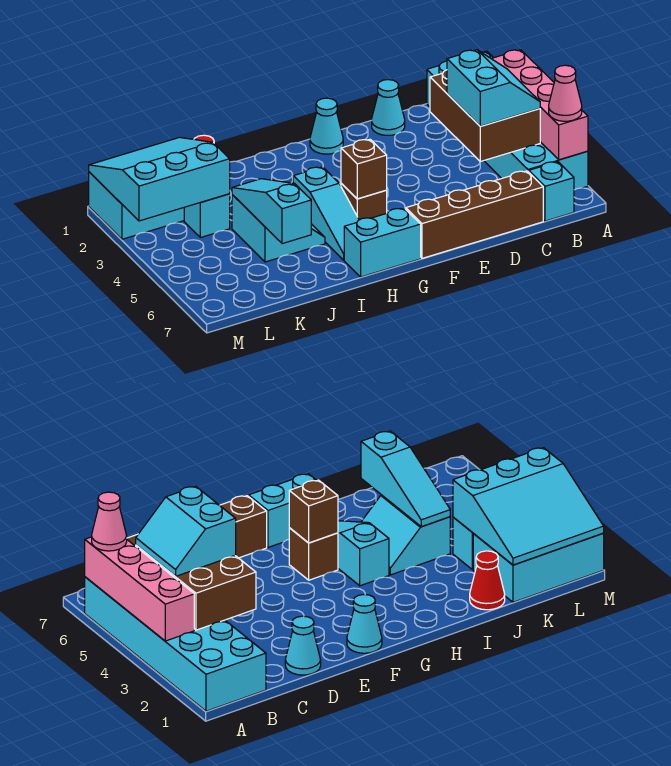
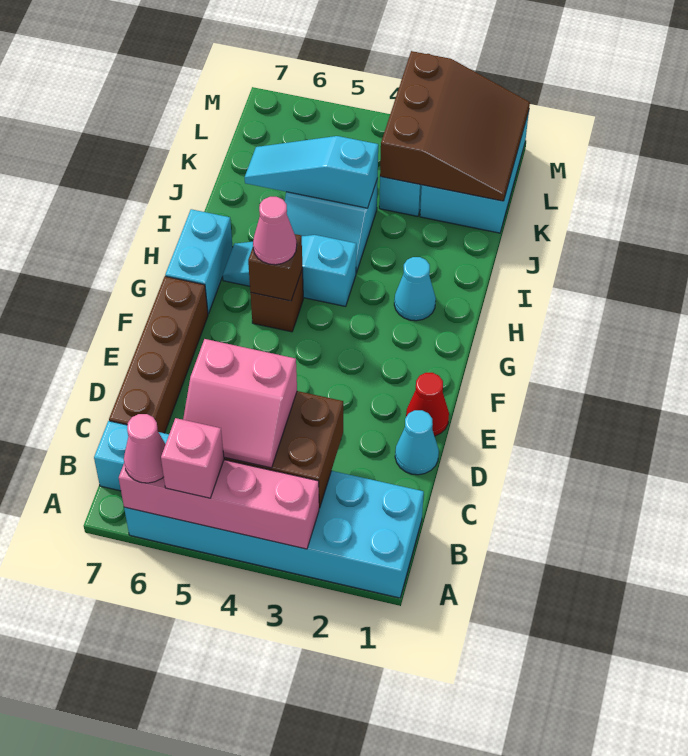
none -> pink brick A5 level 3
cyan slope B4:C5 level 3 top C -> pink slope B4:C5 level 3 top C
cyan cone F1 level 1 -> cyan cone H2 level 1
none -> pink cone G5 level 3
red cone J1 level 1 -> red cone E1 level 1
cyan slope J4:J6 level 2 top 6 -> cyan slope J4:J6 level 2 top 4
cyan slope K1:M3 level 2 top 3 -> brown slope K1:M3 level 2 top 3

